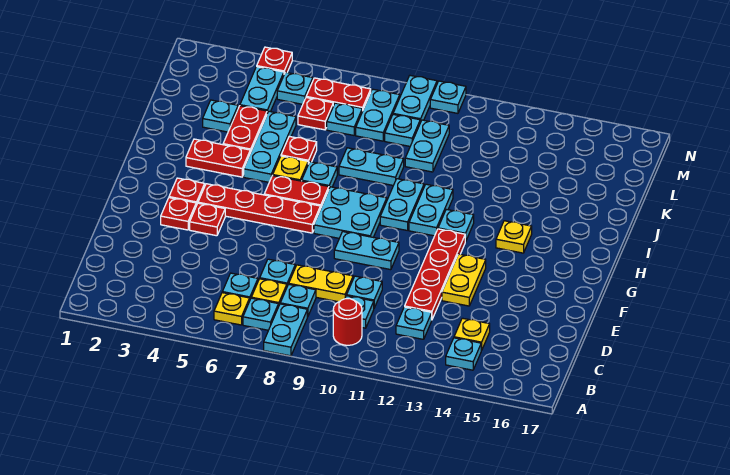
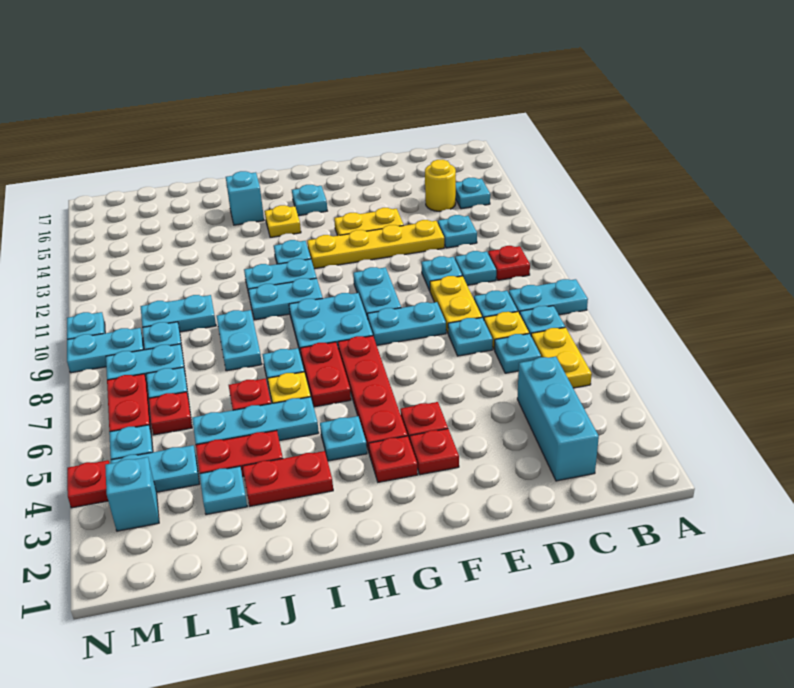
yellow plate B6 level 1 -> yellow plate B5:B6 level 1
red round brick B10 level 1 -> red plate B10 level 1
none -> cyan brick C2:C4 level 1
yellow plate C14 level 1 -> yellow round brick C14 level 1
red plate D12:G12 level 1 -> yellow plate D12:G12 level 1
none -> cyan plate E8:F8 level 1
none -> cyan plate G15 level 1
none -> cyan plate H4 level 1
red plate I3:I4 level 1 -> red plate I3:J3 level 1
none -> cyan brick I15 level 1
none -> cyan brick M3 level 1

